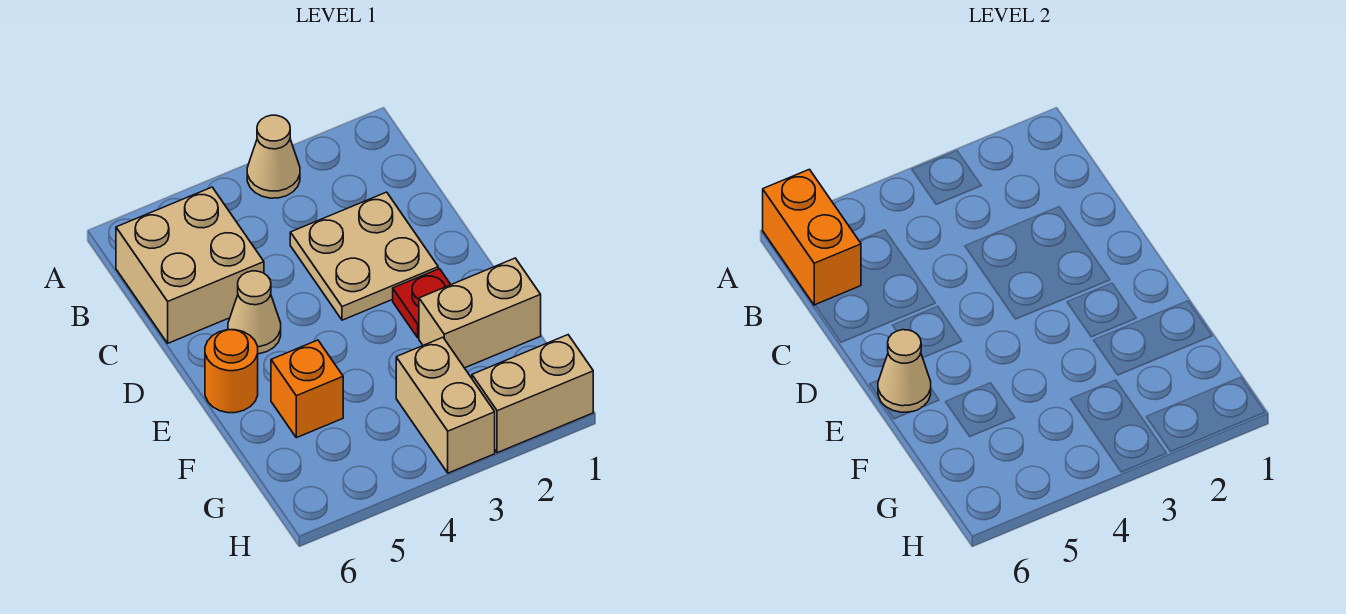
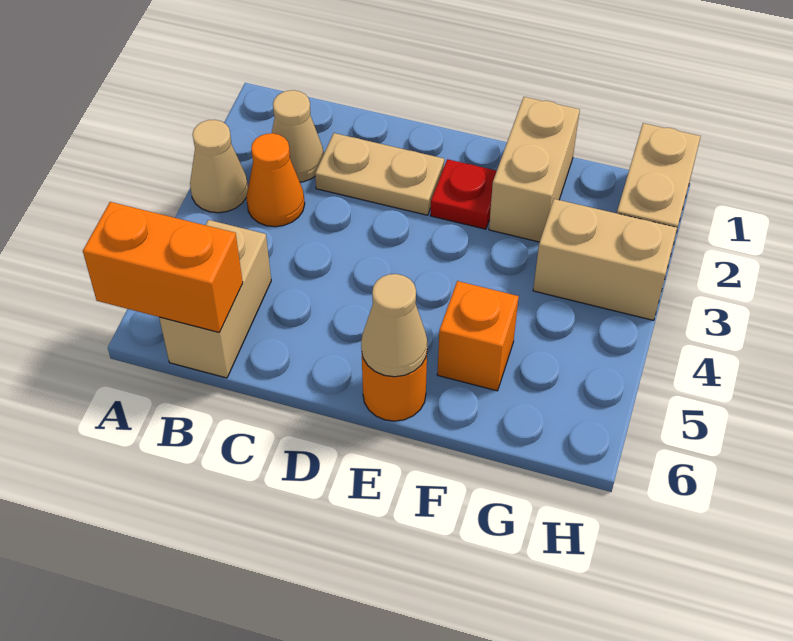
none -> orange cone B3 level 1
tan brick B5:C6 level 1 -> tan brick B5:B6 level 1
tan plate C2:D3 level 1 -> tan plate C2:D2 level 1
tan cone D5 level 1 -> tan cone B2 level 1

